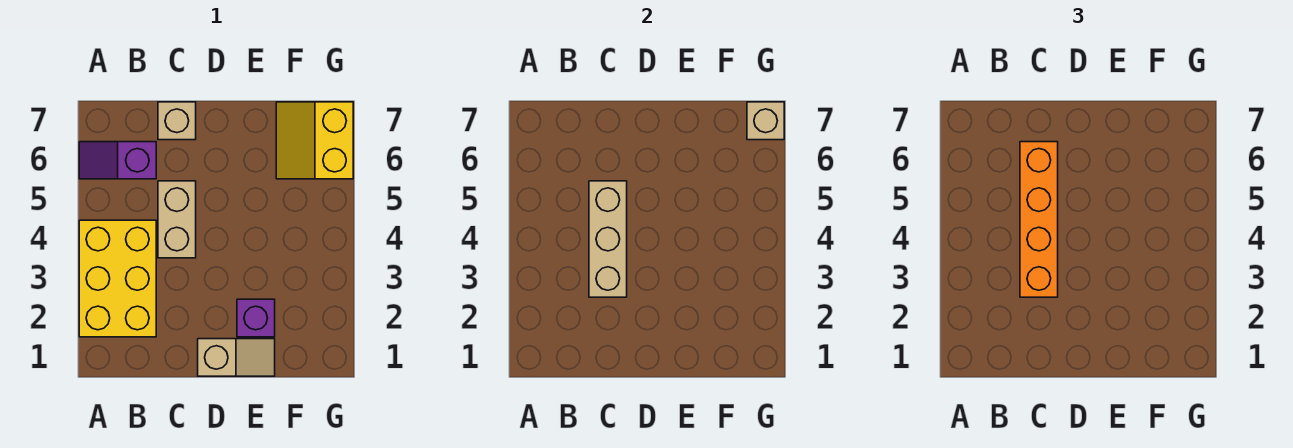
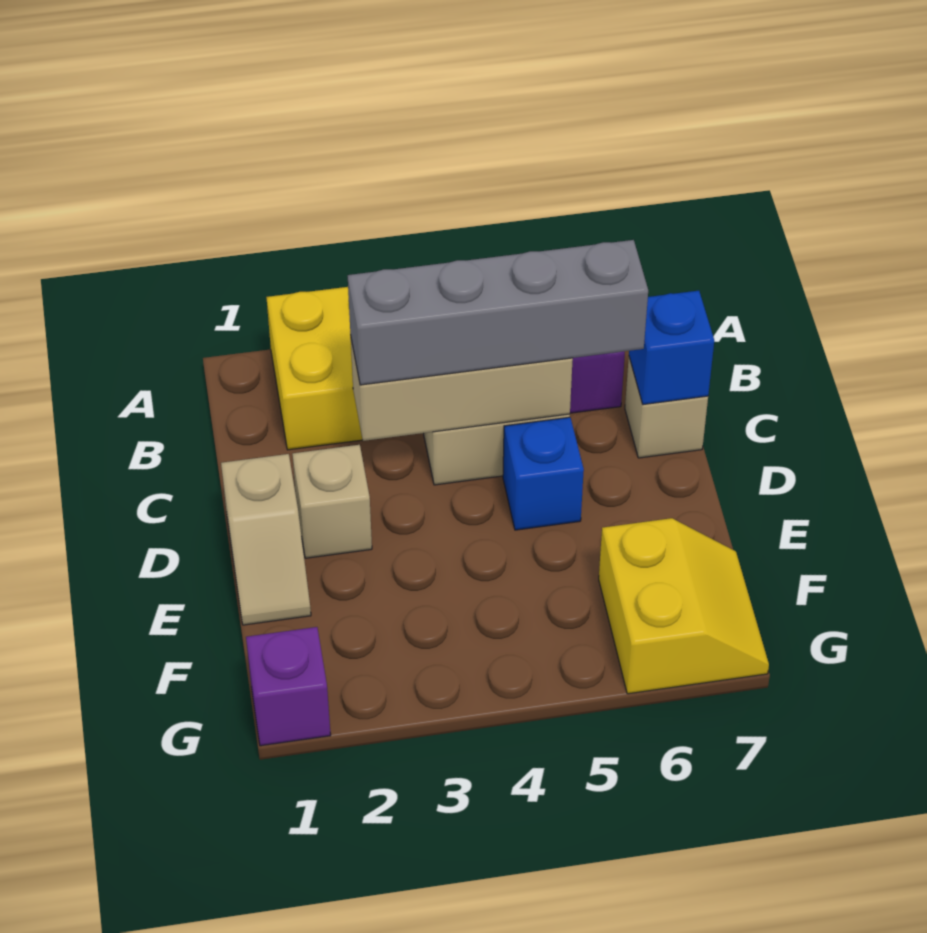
orange brick C3:C6 level 3 -> grey brick C3:C6 level 3
none -> blue brick C7 level 2
none -> blue brick D5 level 1
purple brick E2 level 1 -> purple brick G1 level 1
yellow slope F6:G7 level 1 top G -> yellow slope F6:G7 level 1 top 6
tan brick G7 level 2 -> tan brick D2 level 1

